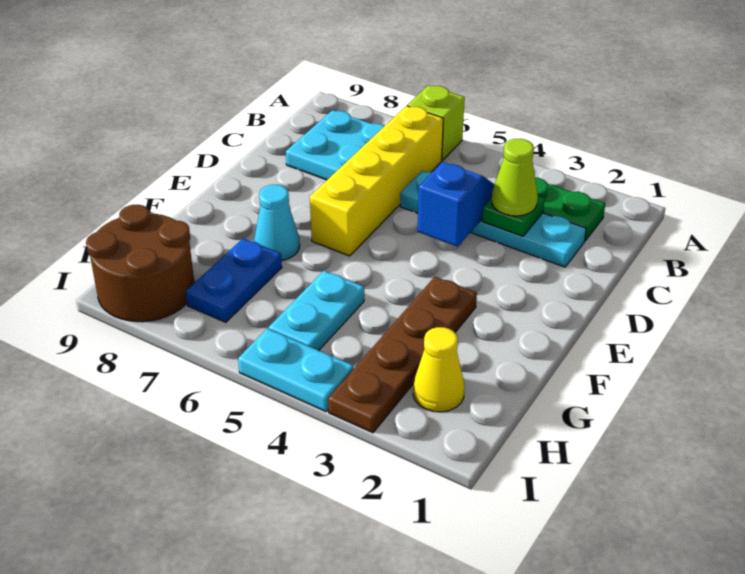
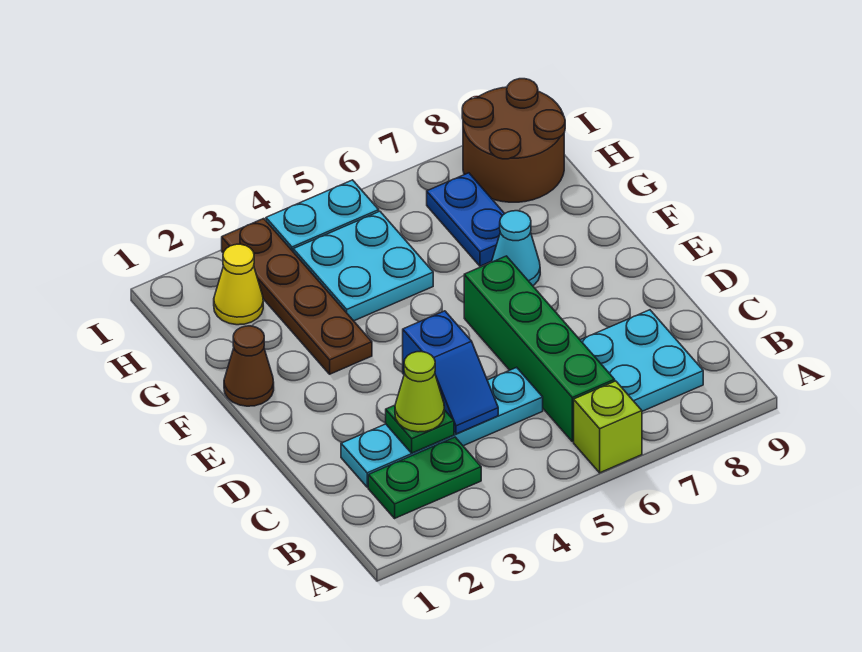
yellow brick B6:E6 level 1 -> green brick B6:E6 level 1
none -> brown cone F1 level 1
cyan plate G5:H5 level 1 -> cyan plate G4:H5 level 1

